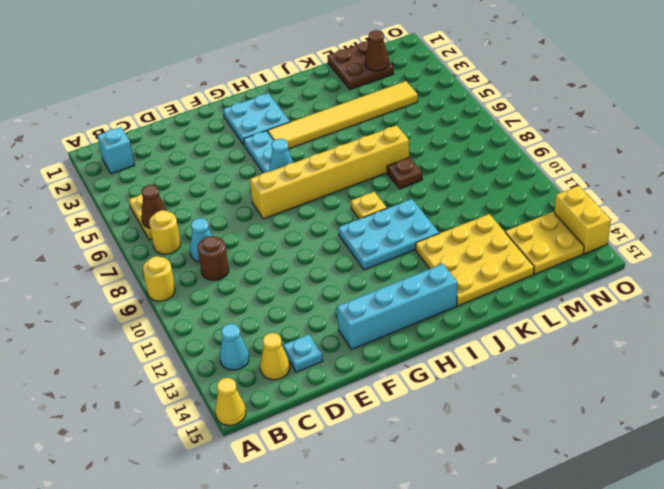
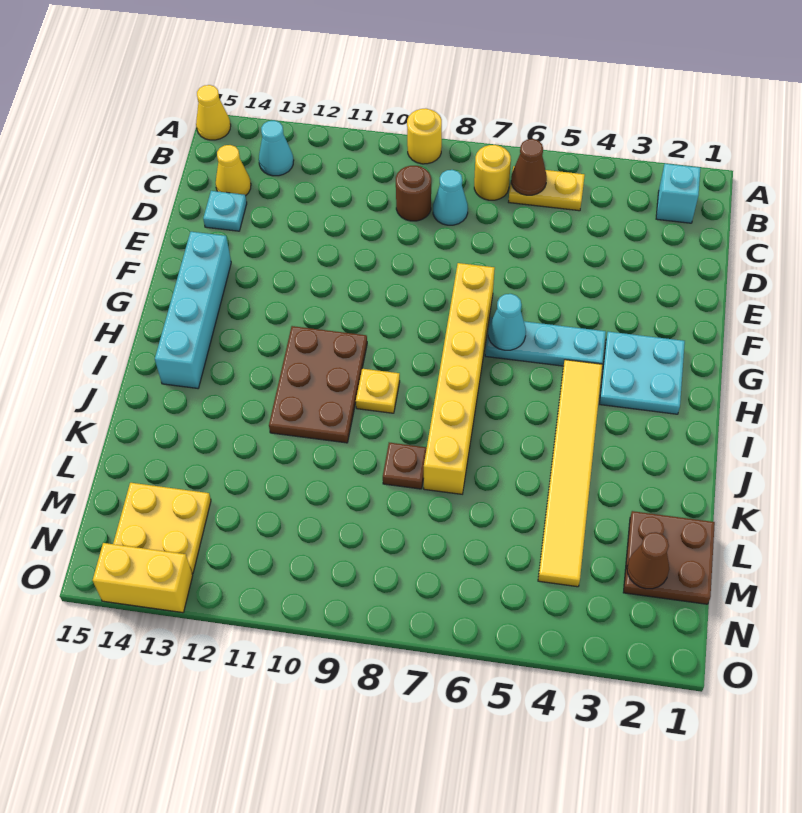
cyan plate H10:J11 level 1 -> brown plate H10:J11 level 1
yellow plate J12:L14 level 1 -> none

